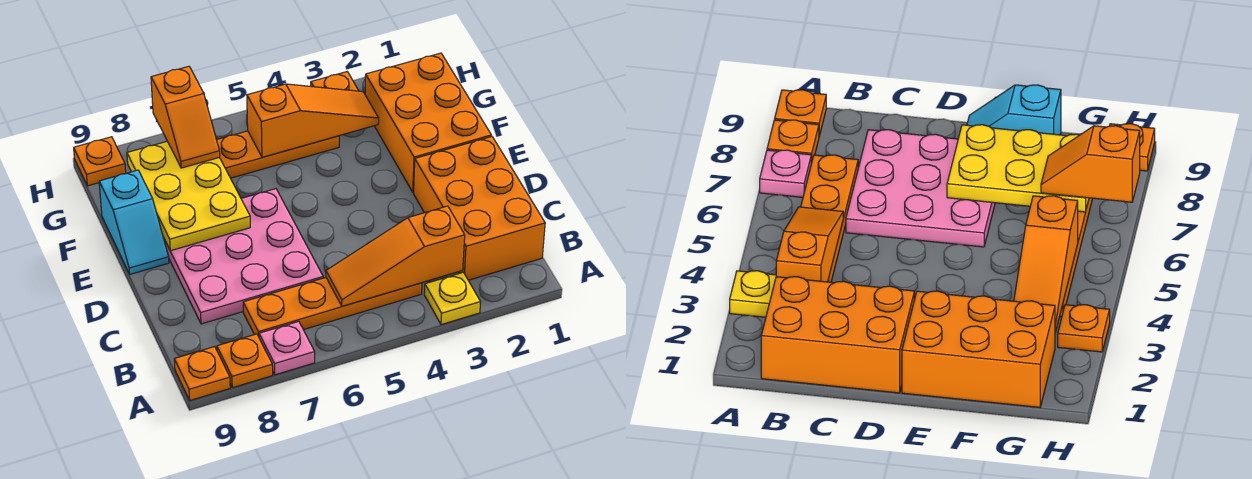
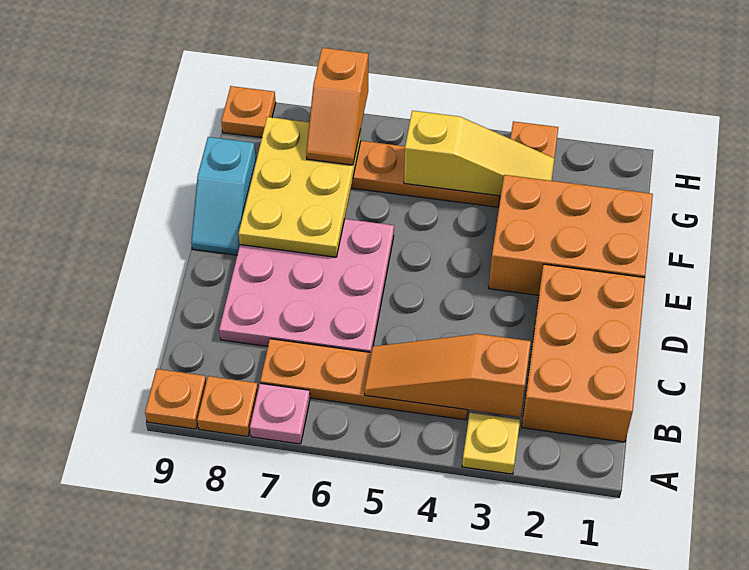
orange brick E1:G2 level 1 -> orange brick E1:F3 level 1
orange slope G3:G5 level 2 top 5 -> yellow slope G3:G5 level 2 top 5

